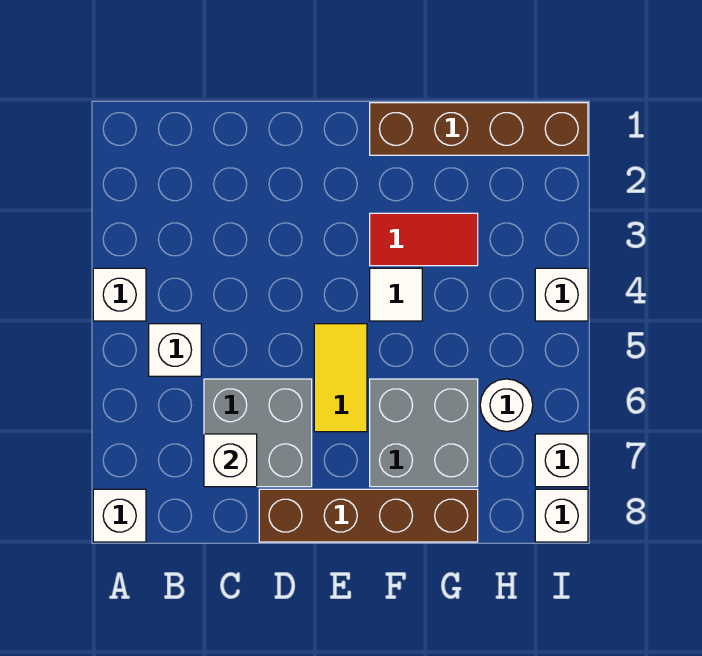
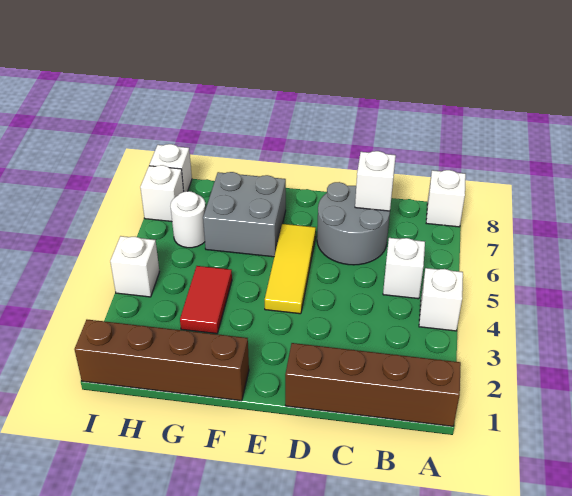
grey brick C6:D7 level 1 -> grey round brick C6:D7 level 1
brown brick D8:G8 level 1 -> brown brick A1:D1 level 1
yellow tile E5:E6 level 1 -> yellow tile E4:E6 level 1
red tile F3:G3 level 1 -> red tile G3:G4 level 1
white tile F4 level 1 -> none

